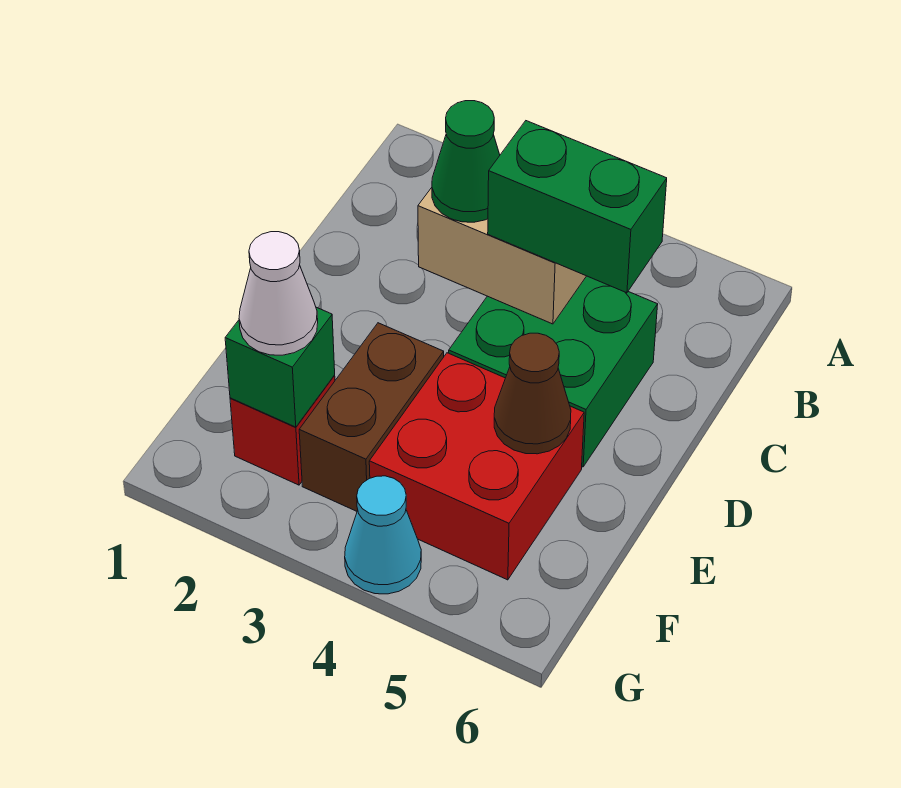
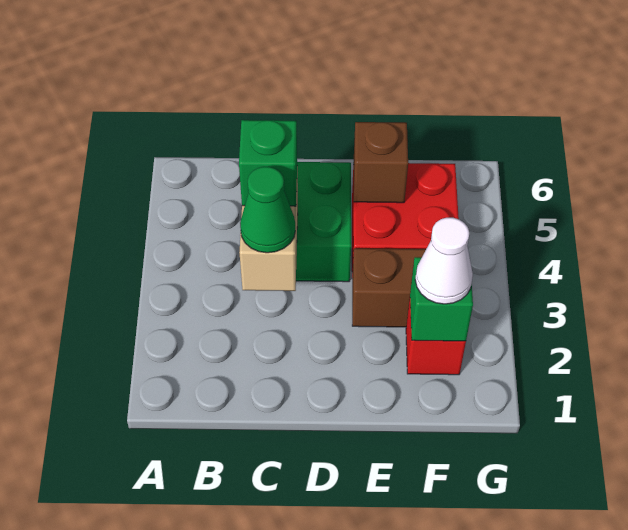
green brick C4:C5 level 3 -> green brick C4 level 3
brown cone E5 level 2 -> brown brick E5 level 2
cyan cone G4 level 1 -> none

